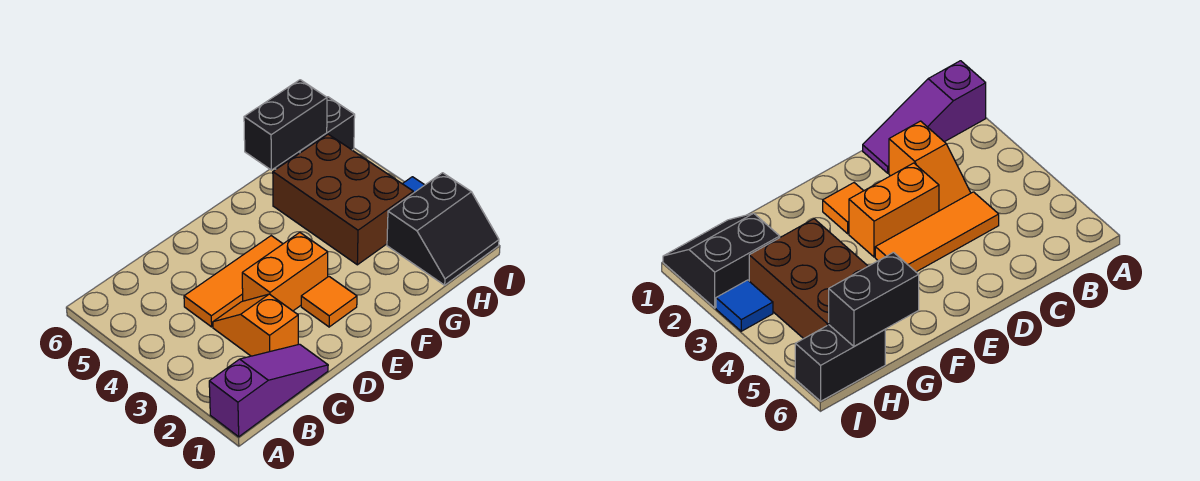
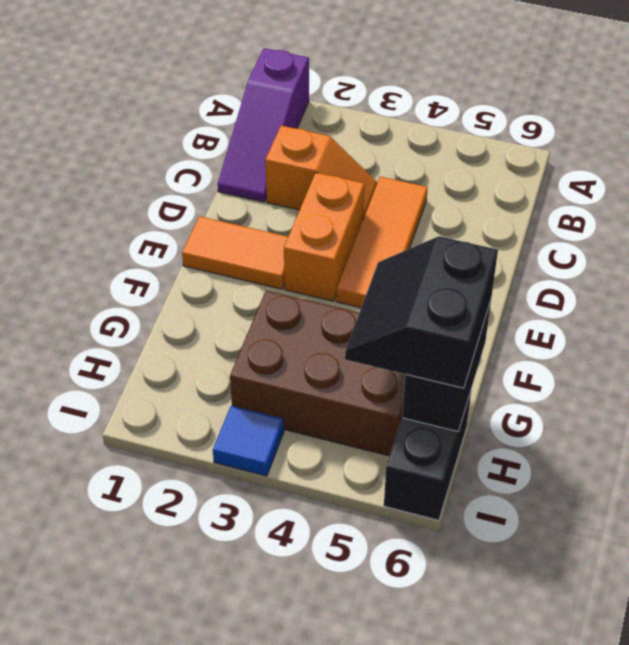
orange tile E2 level 1 -> orange tile E1:E2 level 1
black slope H1:I2 level 1 top 2 -> black slope G5:H6 level 3 top 6

